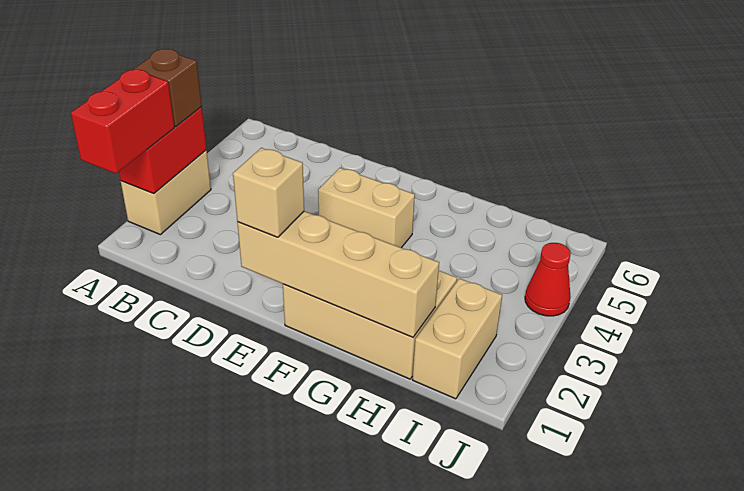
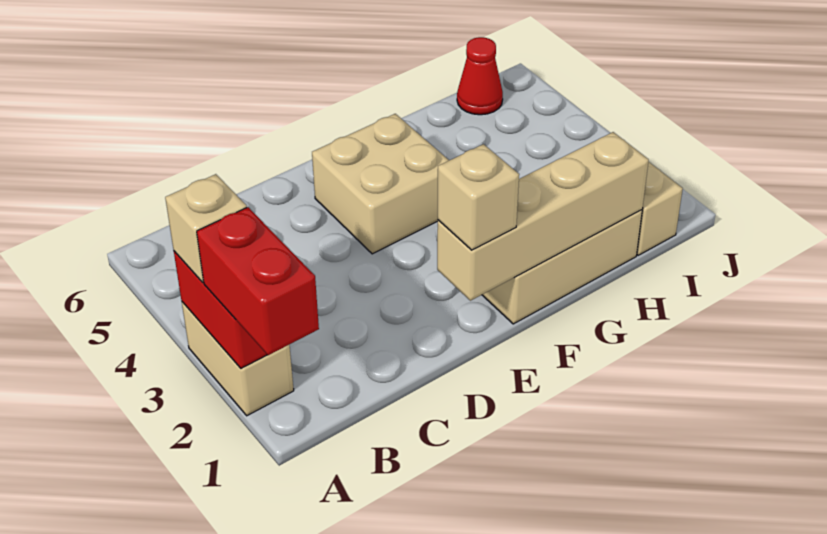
brown brick A3 level 3 -> tan brick A3 level 3
tan brick E4:F4 level 1 -> tan brick E4:F5 level 1
red cone J4 level 1 -> red cone I6 level 1

